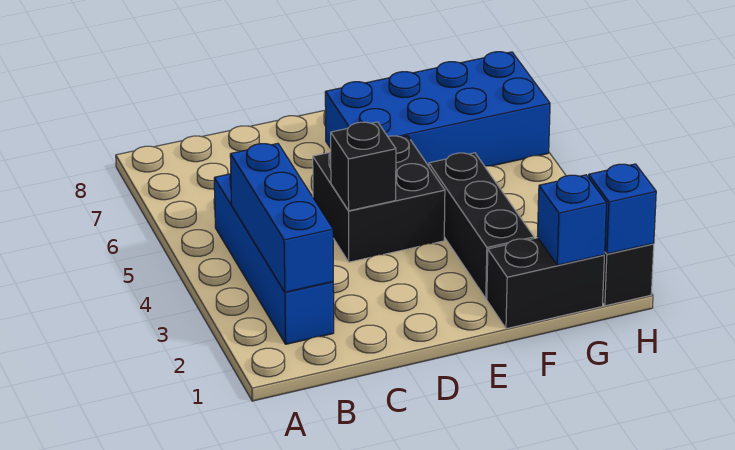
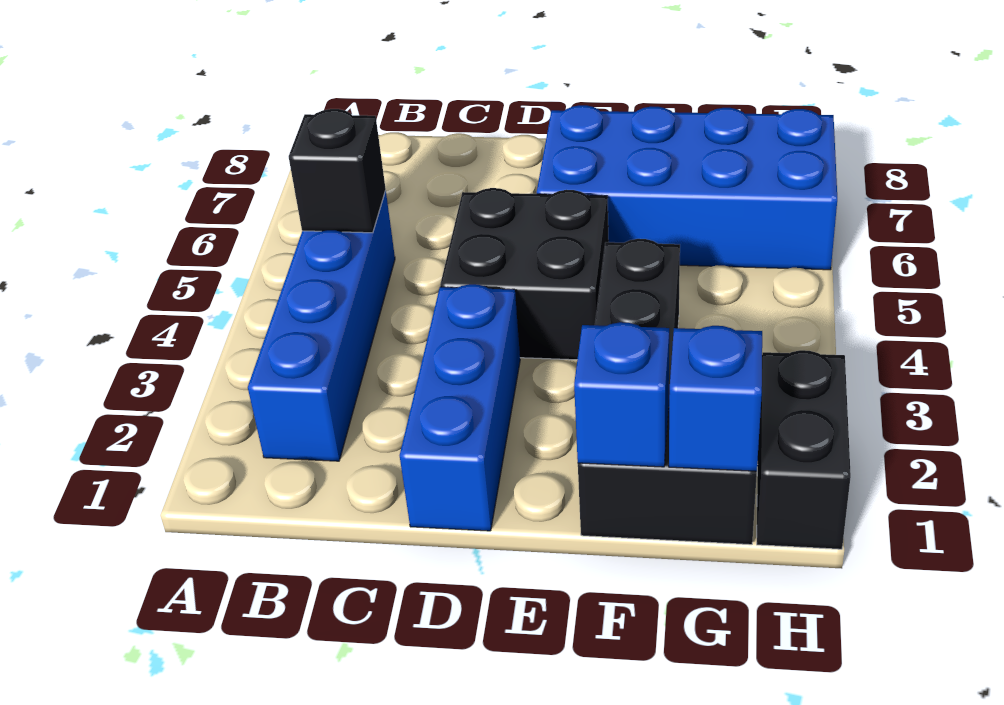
blue brick B2:B4 level 2 -> blue brick D1:D3 level 1
black brick D4 level 2 -> black brick B5 level 2
blue brick H1 level 2 -> blue brick F1 level 2

